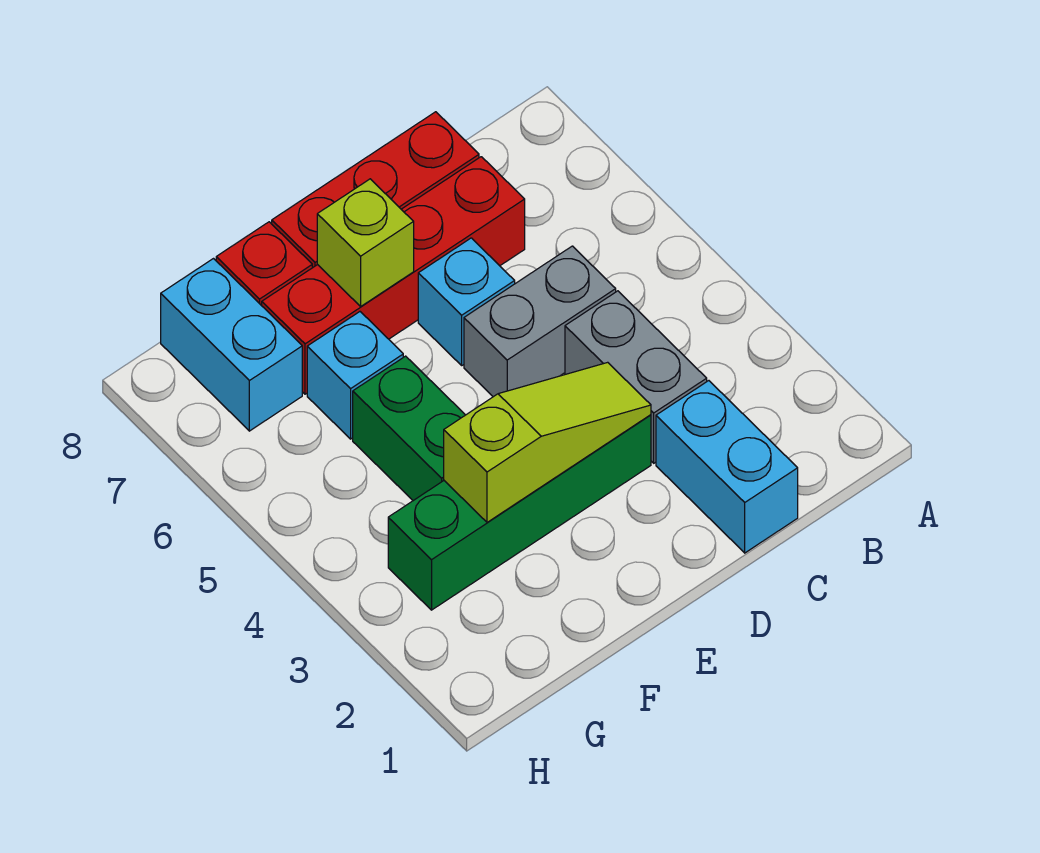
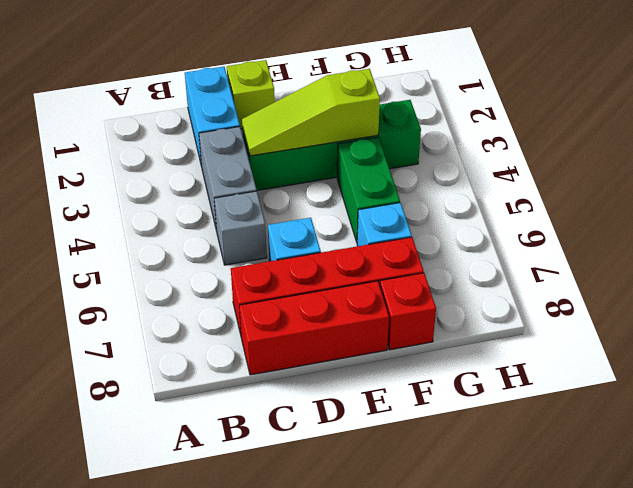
grey brick C5:D5 level 1 -> grey brick C5 level 1
lime brick E7 level 2 -> lime brick D1 level 1
cyan brick G7:G8 level 1 -> none

